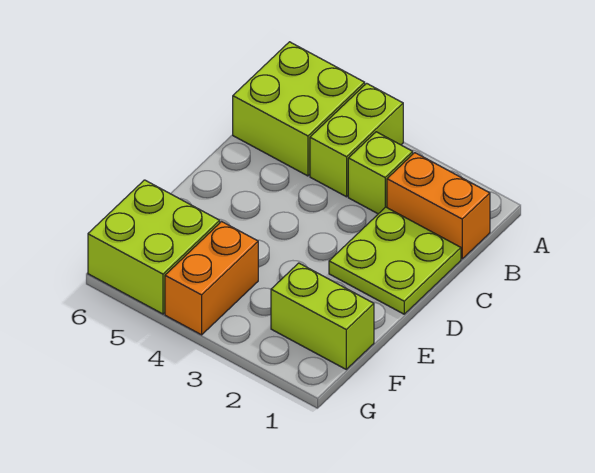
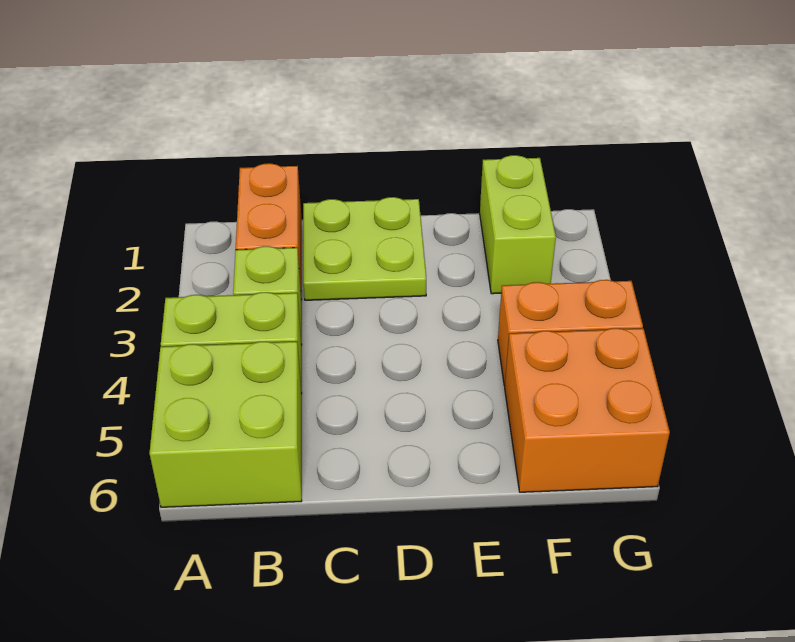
lime brick F5:G6 level 1 -> orange brick F5:G6 level 1

